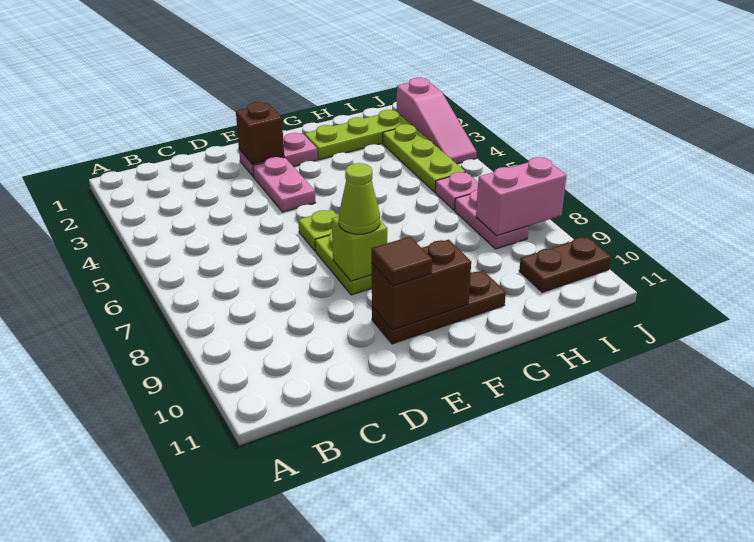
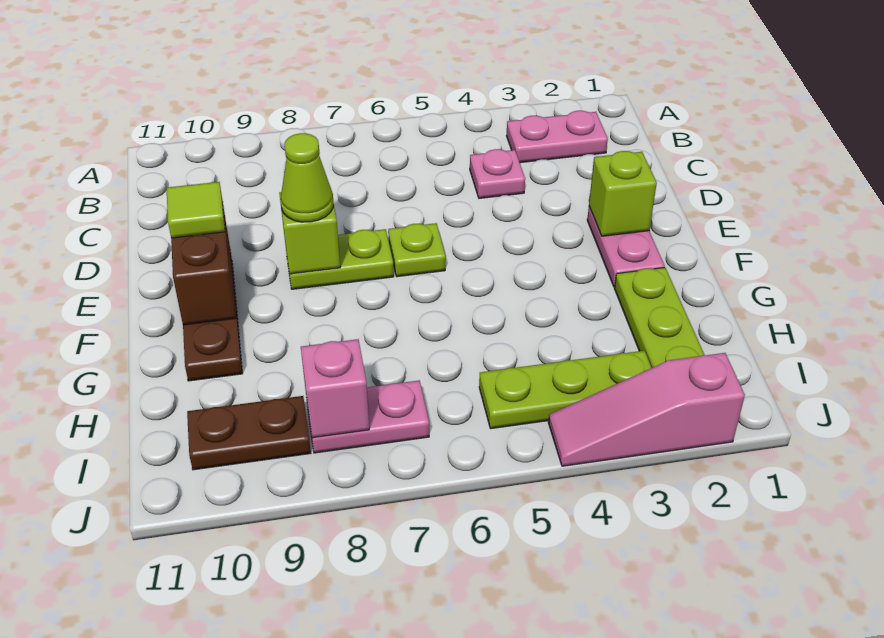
brown brick E2 level 2 -> lime brick E2 level 2
pink plate E3:E4 level 1 -> pink plate B2:B3 level 1
brown tile E10 level 3 -> lime tile E10 level 3
pink plate I6 level 1 -> pink plate C4 level 1
pink brick I8:J8 level 2 -> pink brick I8 level 2
brown plate I10:J10 level 1 -> brown plate I9:I10 level 1

